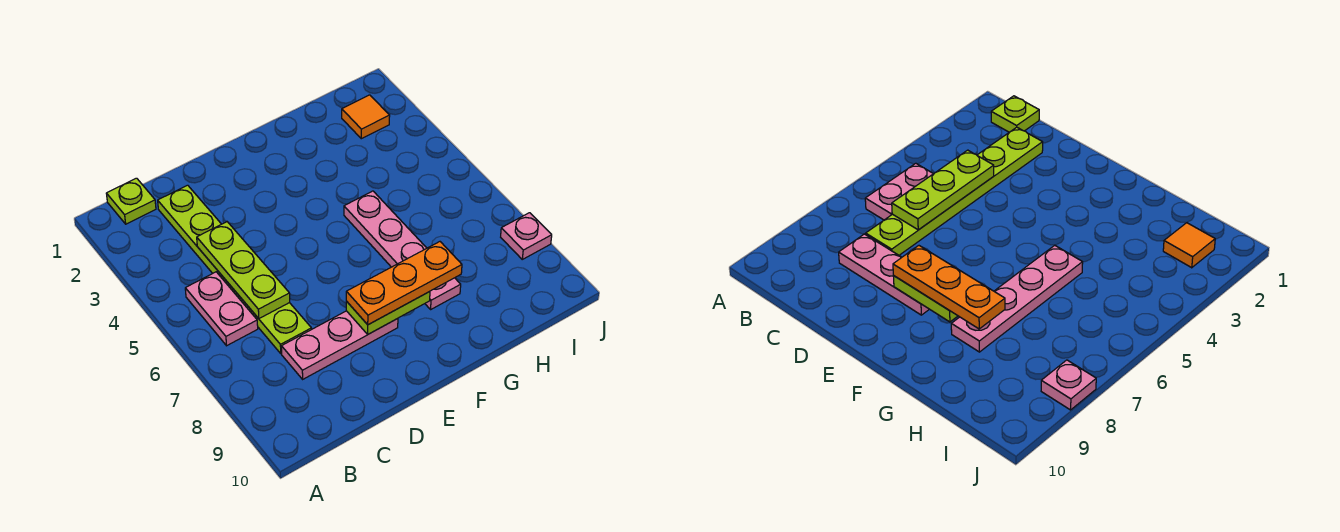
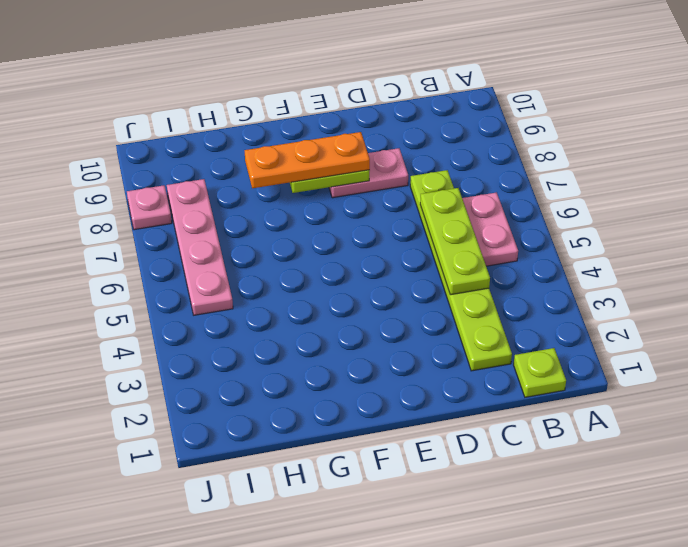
pink plate C8:E8 level 1 -> pink plate D8:E8 level 1
pink plate G5:G8 level 1 -> pink plate I5:I8 level 1
orange tile I2 level 1 -> none

